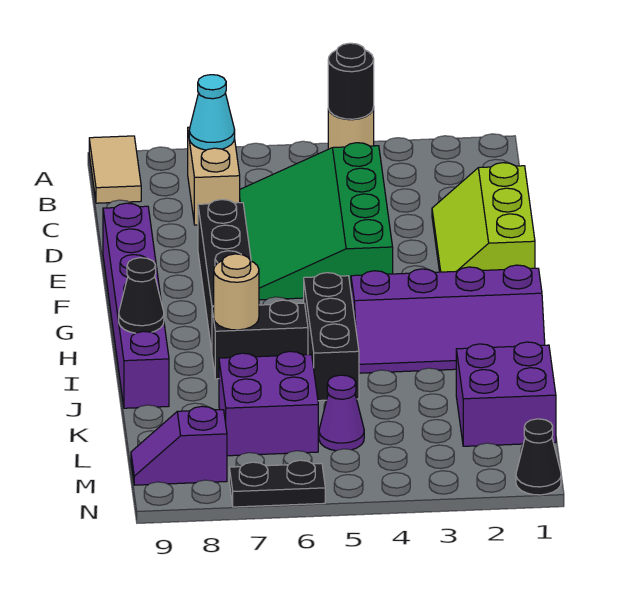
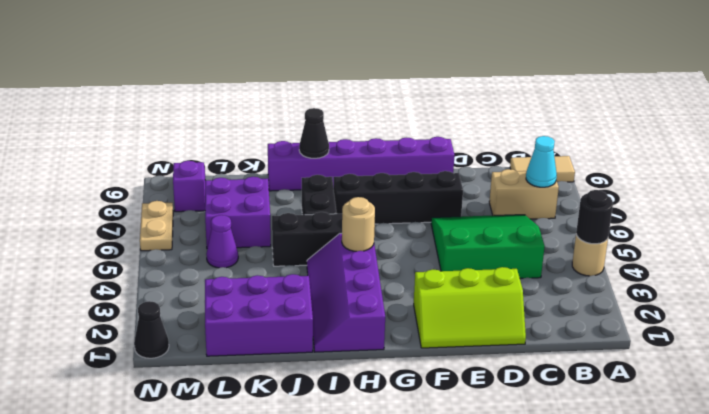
green slope C4:F6 level 1 top 4 -> green slope C4:E6 level 1 top 4
lime slope D1:F2 level 1 top 1 -> lime slope D1:F2 level 1 top 2
tan round brick I7 level 2 -> tan round brick H4 level 2
purple brick K1:L2 level 1 -> purple brick J1:L2 level 1
black plate N6:N7 level 1 -> tan plate N6:N7 level 1

